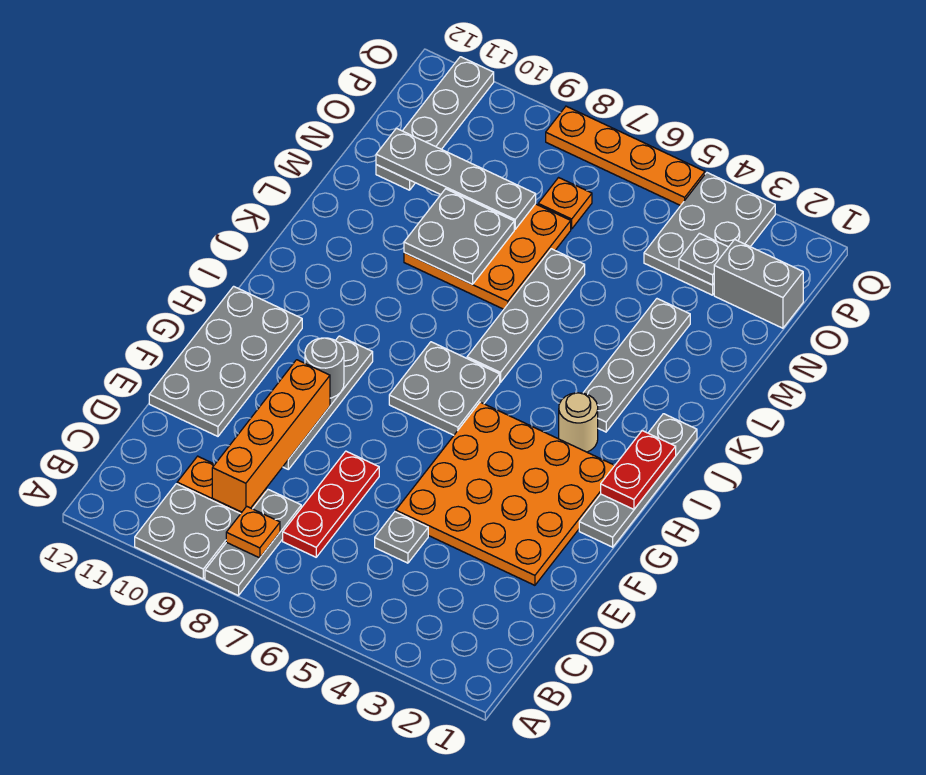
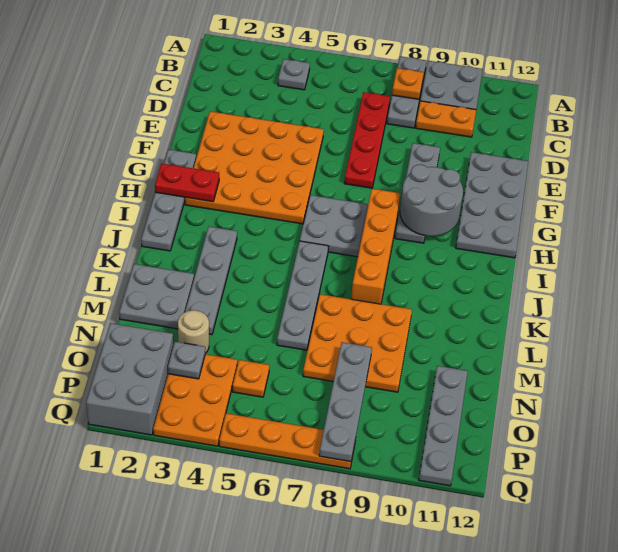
red plate C7:E7 level 1 -> red plate C7:F7 level 1
orange brick C9:F9 level 2 -> orange brick H8:K8 level 1
grey plate D5 level 1 -> grey plate B4 level 1
grey round brick G9 level 2 -> grey round brick G9:H10 level 2
red plate H1:I1 level 2 -> red plate H1:H2 level 2
tan round brick I3 level 1 -> tan round brick N3 level 1
grey plate L8:M9 level 2 -> grey plate L1:M2 level 1
grey plate N8:N11 level 2 -> grey plate N8:Q8 level 2
grey brick O1:O2 level 1 -> grey brick O1:Q2 level 1
grey plate O3:Q4 level 1 -> orange plate O3:Q4 level 1
orange plate O7 level 1 -> orange plate O5 level 1

